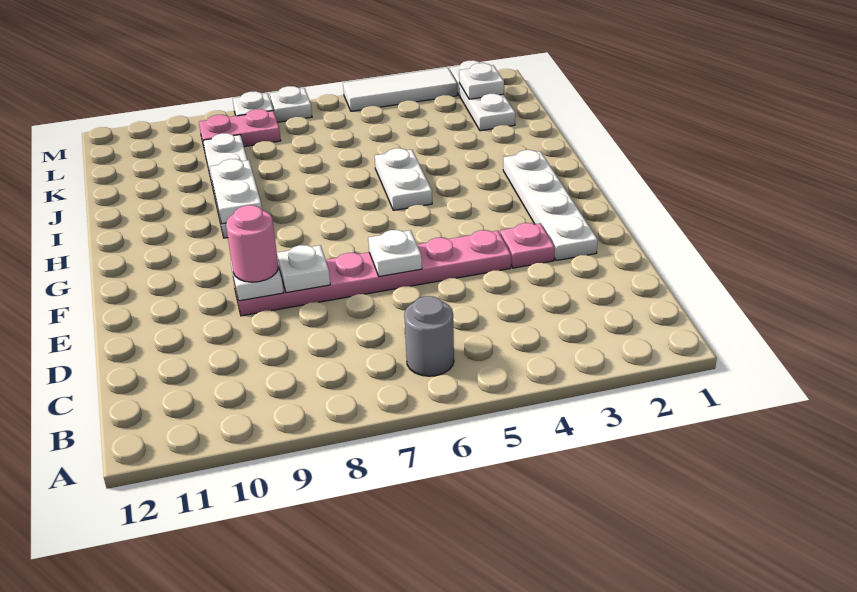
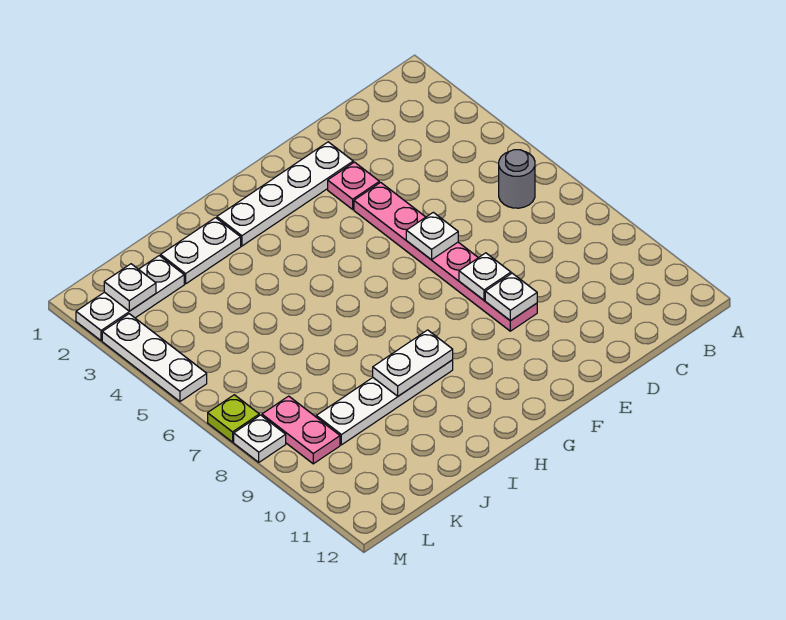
pink round brick E9 level 3 -> none
white plate H5:I5 level 1 -> white plate I2:J2 level 1
white tile M3:M5 level 1 -> white plate M3:M5 level 1
white plate M7 level 1 -> lime plate M7 level 1

